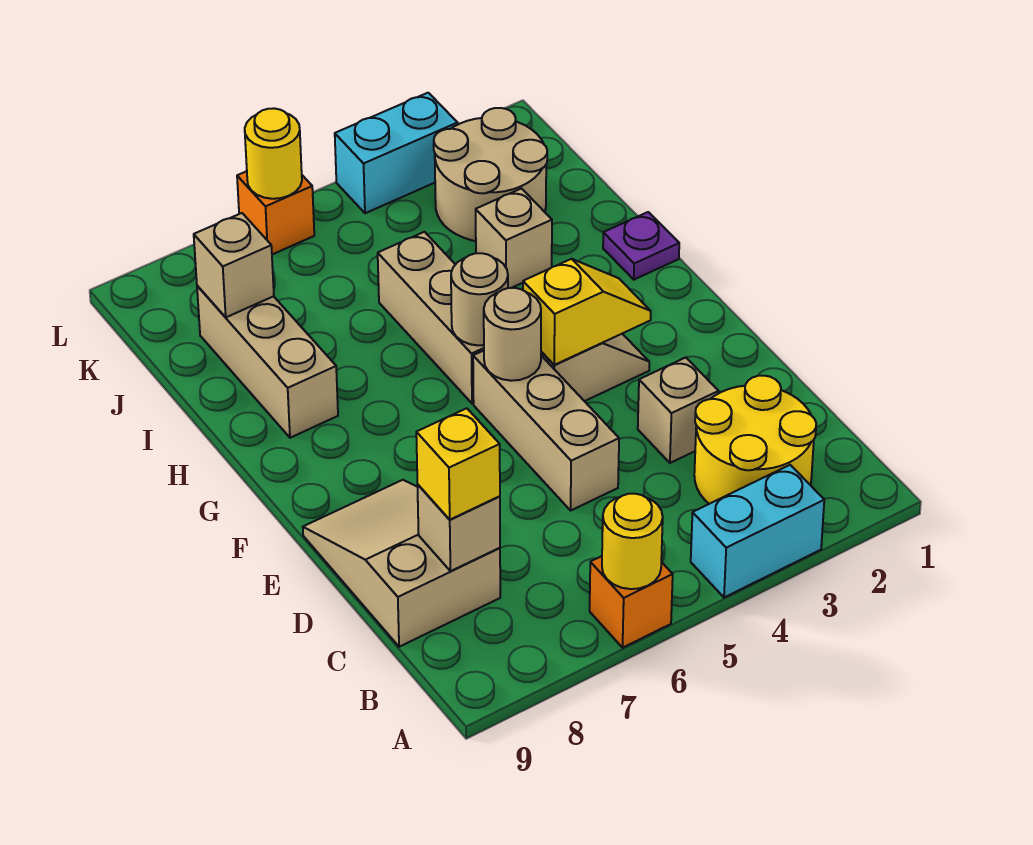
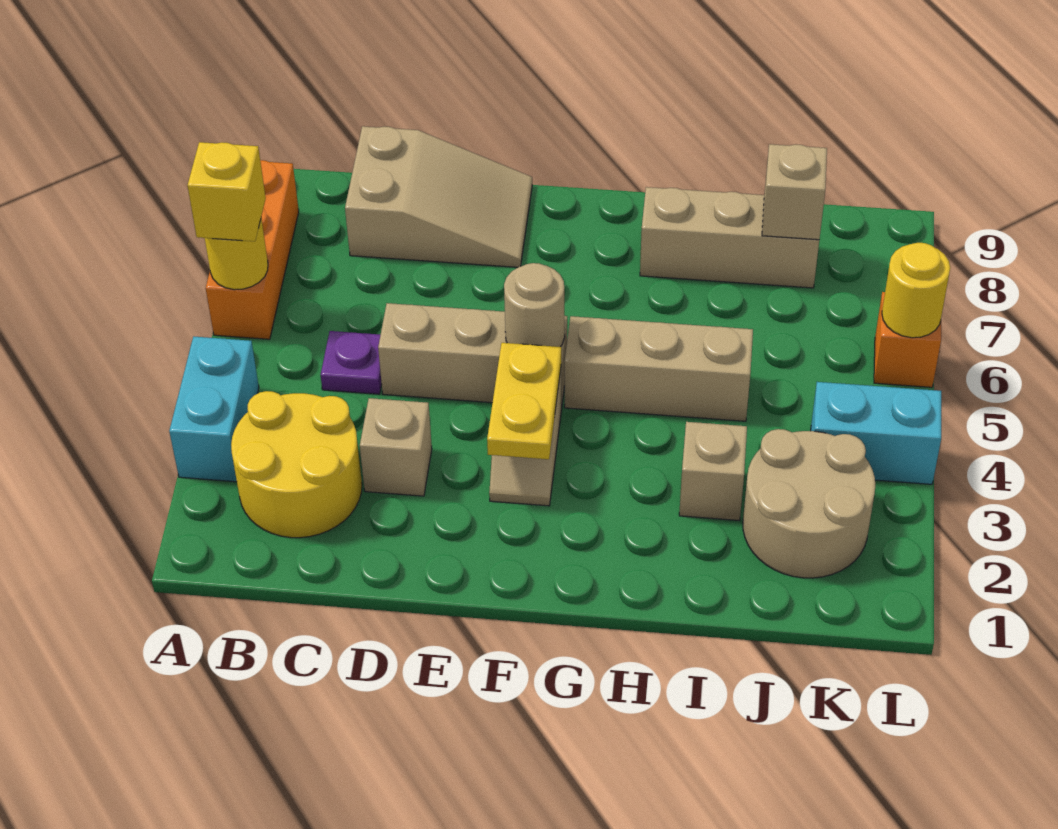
orange brick A6 level 1 -> orange brick A6:A8 level 1
tan brick C8 level 2 -> none
yellow brick C8 level 3 -> yellow brick A6 level 3
yellow slope F3:F4 level 2 top 4 -> yellow plate F3:F4 level 2
tan round brick G5 level 2 -> none
purple plate H1 level 1 -> purple plate C5 level 1
cyan brick L3:L4 level 1 -> cyan brick K4:L4 level 1

